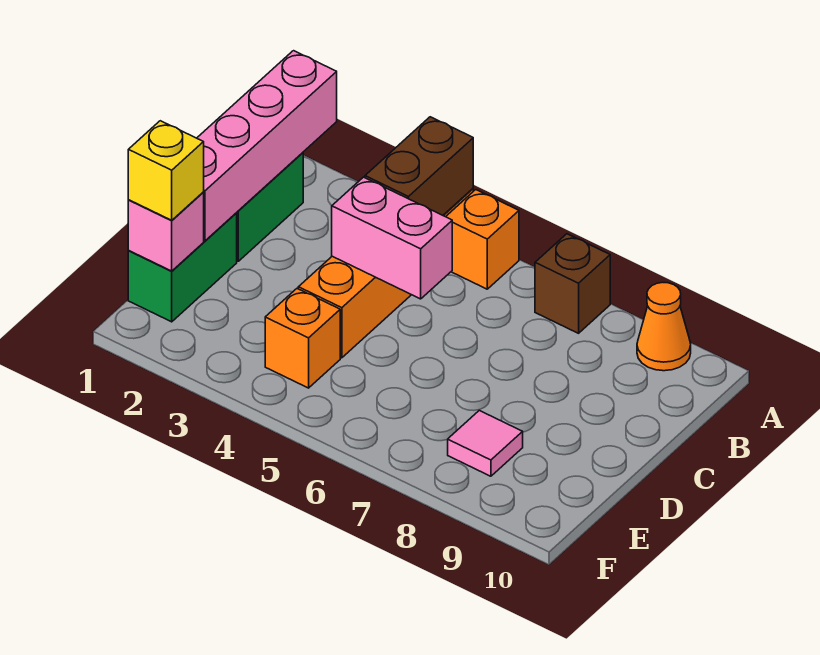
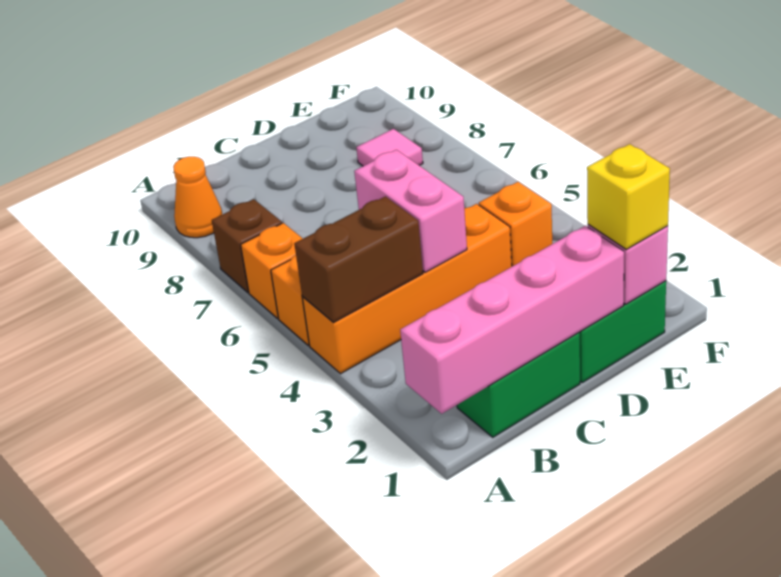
none -> orange brick A6 level 1

